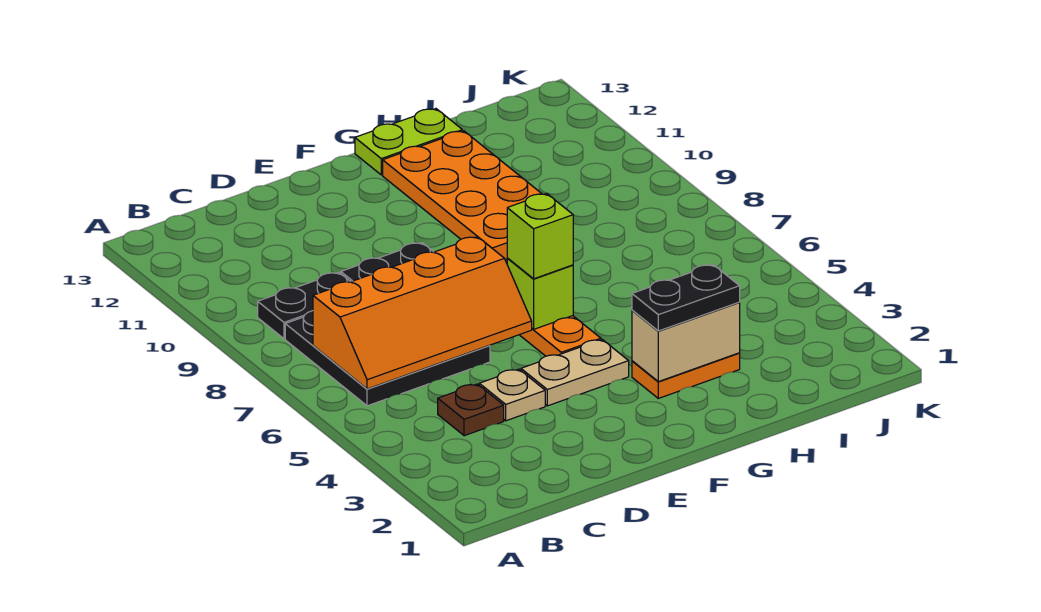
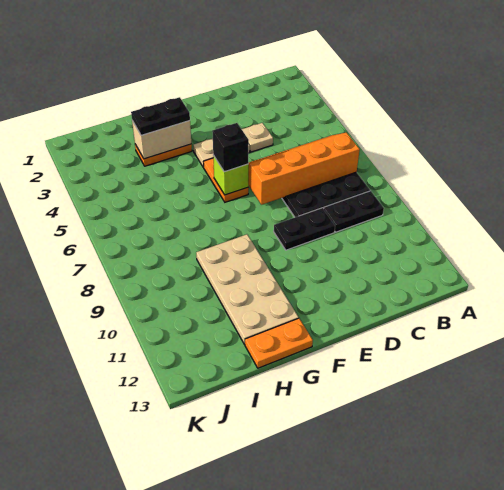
brown plate C4 level 1 -> none
lime brick F6 level 3 -> black brick F6 level 3
orange plate G9:H12 level 1 -> tan plate G9:H12 level 1
lime plate G13:H13 level 1 -> orange plate G13:H13 level 1

